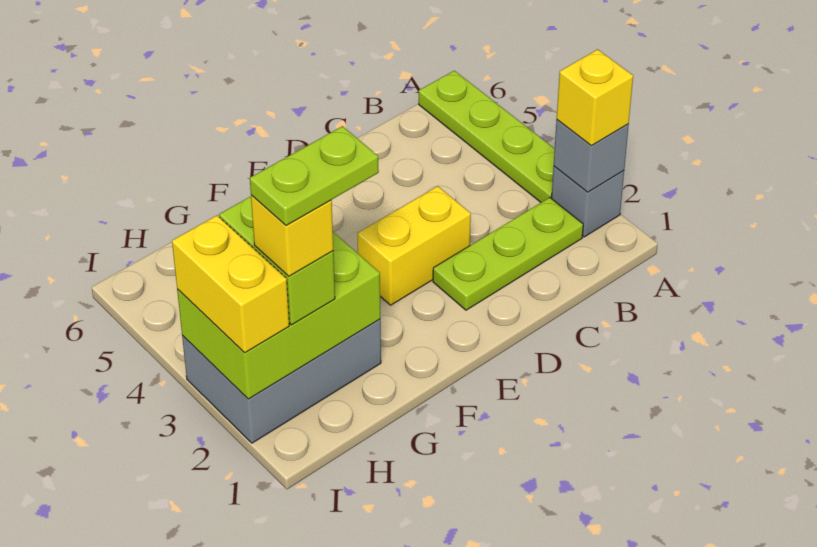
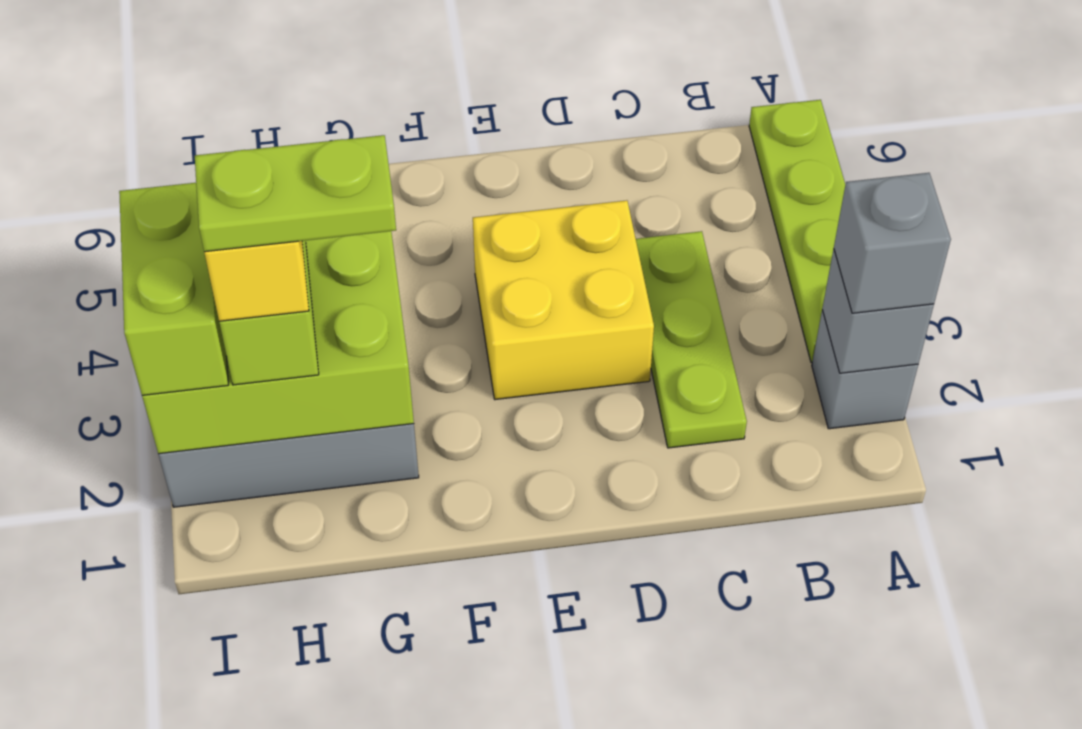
yellow brick A2 level 3 -> grey brick A2 level 3
lime plate B2:D2 level 1 -> lime plate C2:C4 level 1
yellow brick D3:E3 level 1 -> yellow brick D3:E4 level 1
yellow brick I2:I3 level 3 -> lime brick I2:I3 level 3

